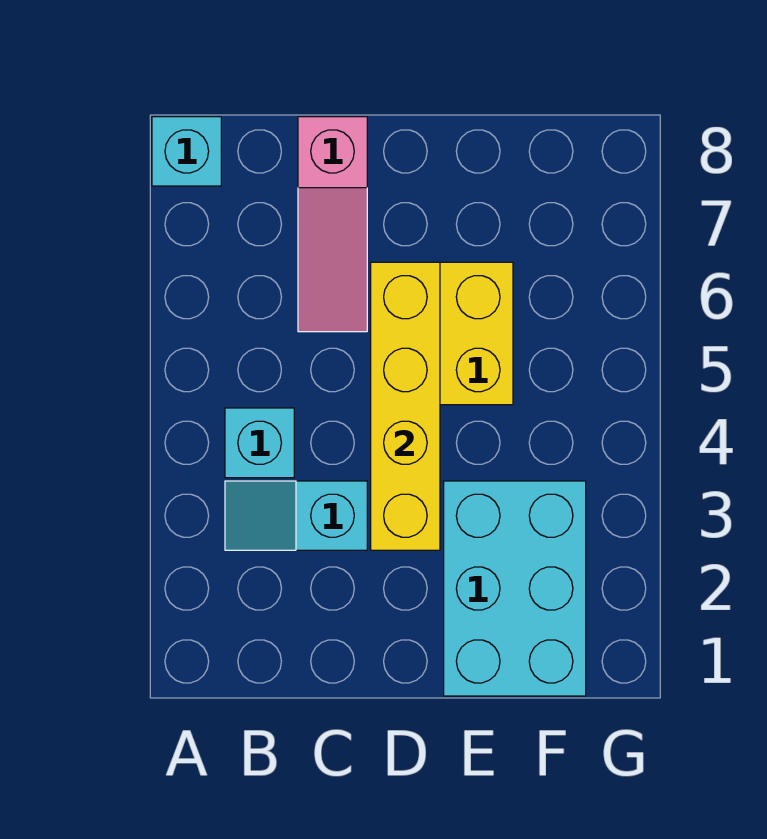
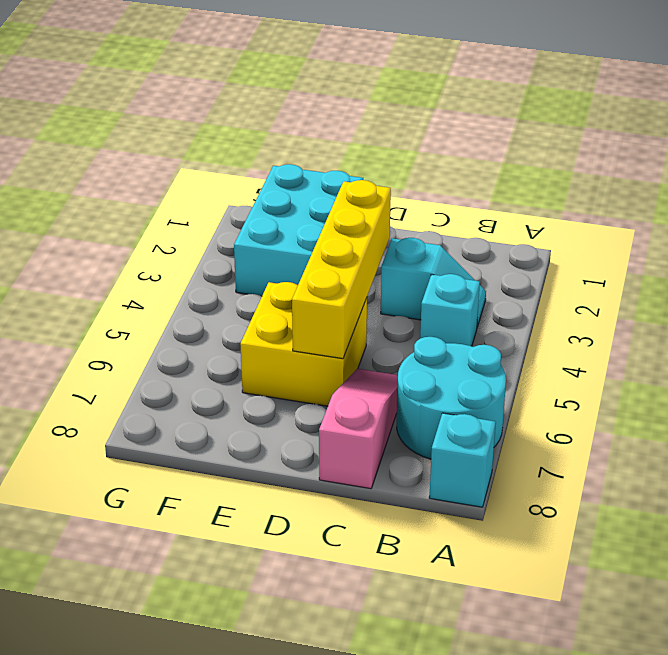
none -> cyan round brick A6:B7 level 1

